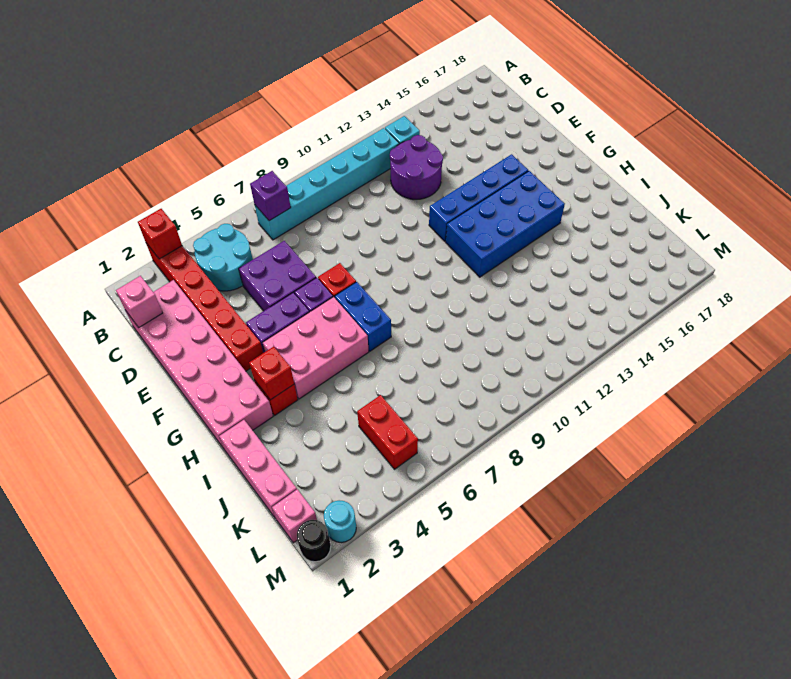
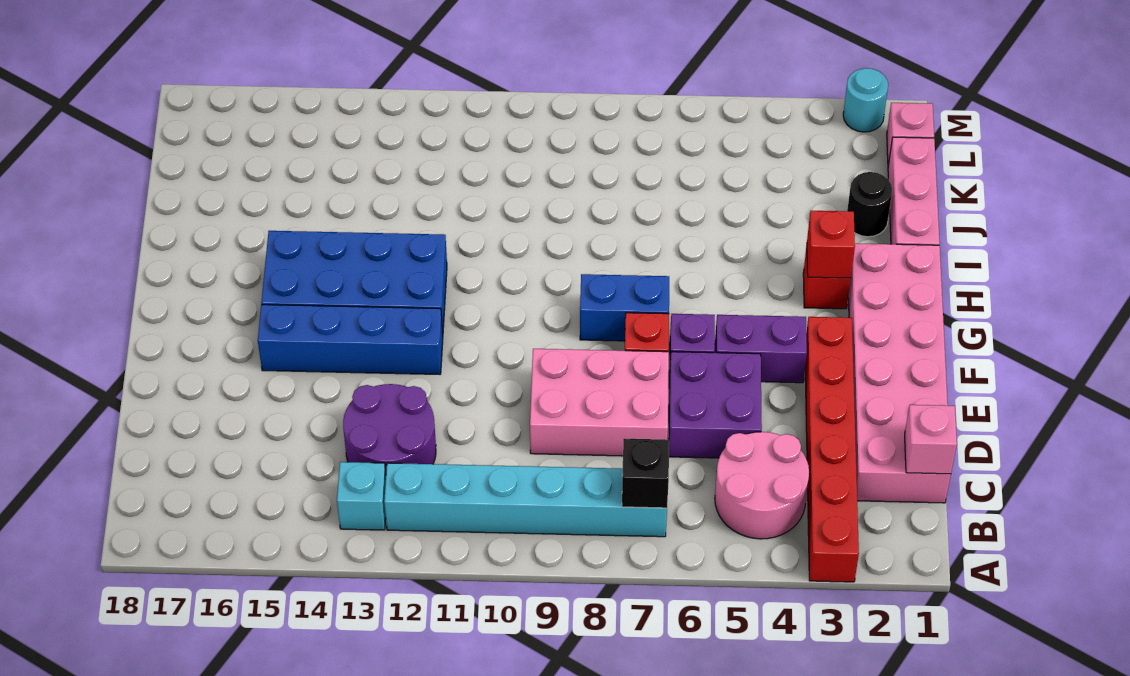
red brick A3 level 2 -> none
cyan round brick B4:C5 level 1 -> pink round brick B4:C5 level 1
purple brick B7 level 2 -> black brick B7 level 2
pink brick G4:H6 level 1 -> pink brick D7:E9 level 1
blue brick G7:H7 level 1 -> blue brick G7:G8 level 1
red brick K5:L5 level 1 -> none
black round brick M1 level 1 -> black round brick J2 level 1

